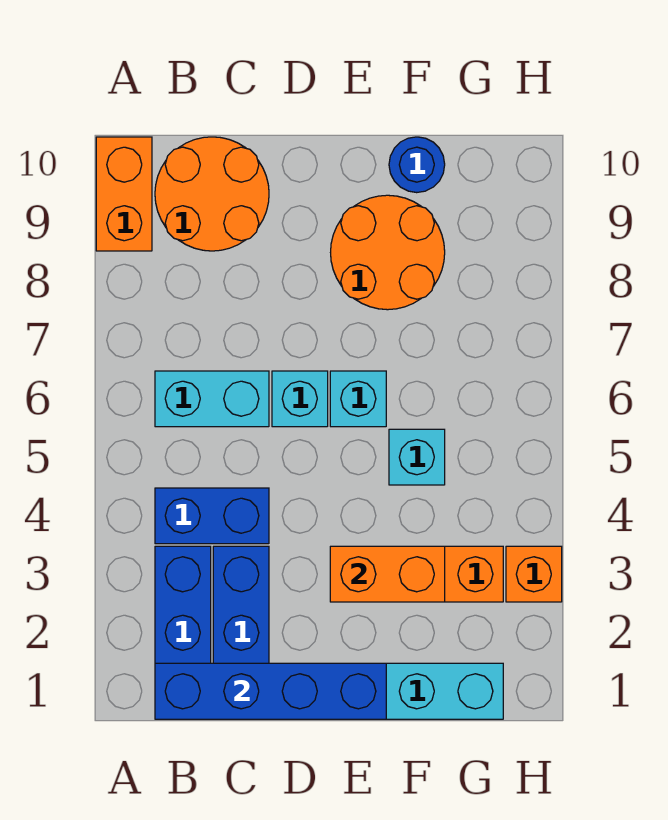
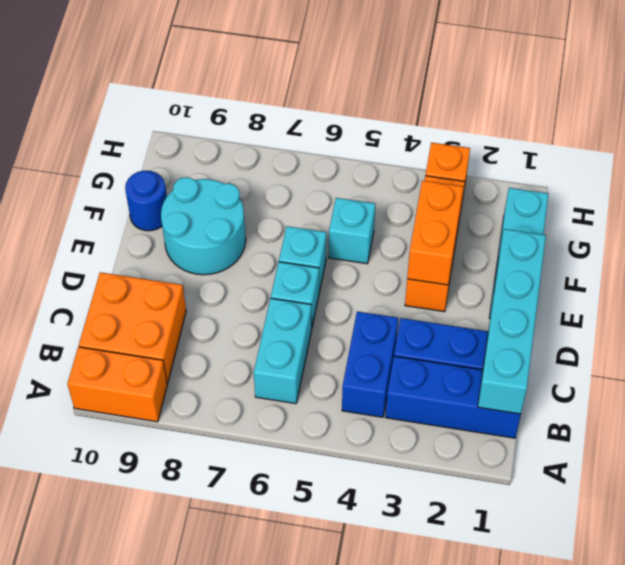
blue brick B1:E1 level 2 -> cyan brick B1:E1 level 2
orange round brick B9:C10 level 1 -> orange brick B9:C10 level 1
orange round brick E8:F9 level 1 -> cyan round brick E8:F9 level 1

